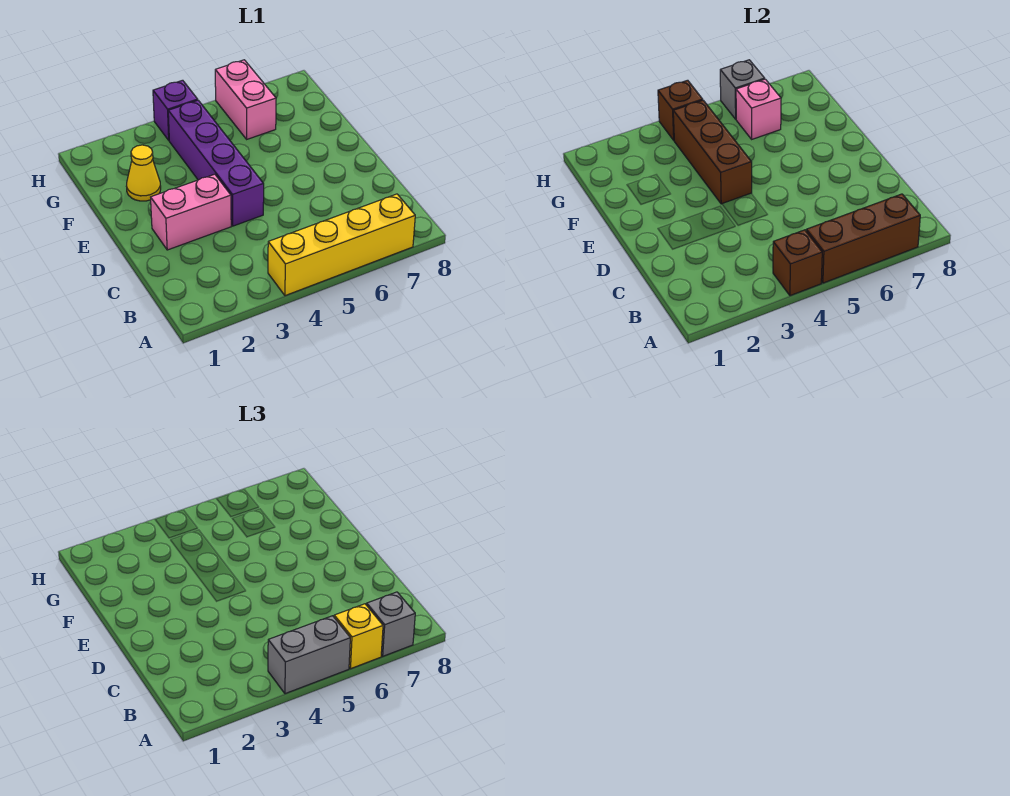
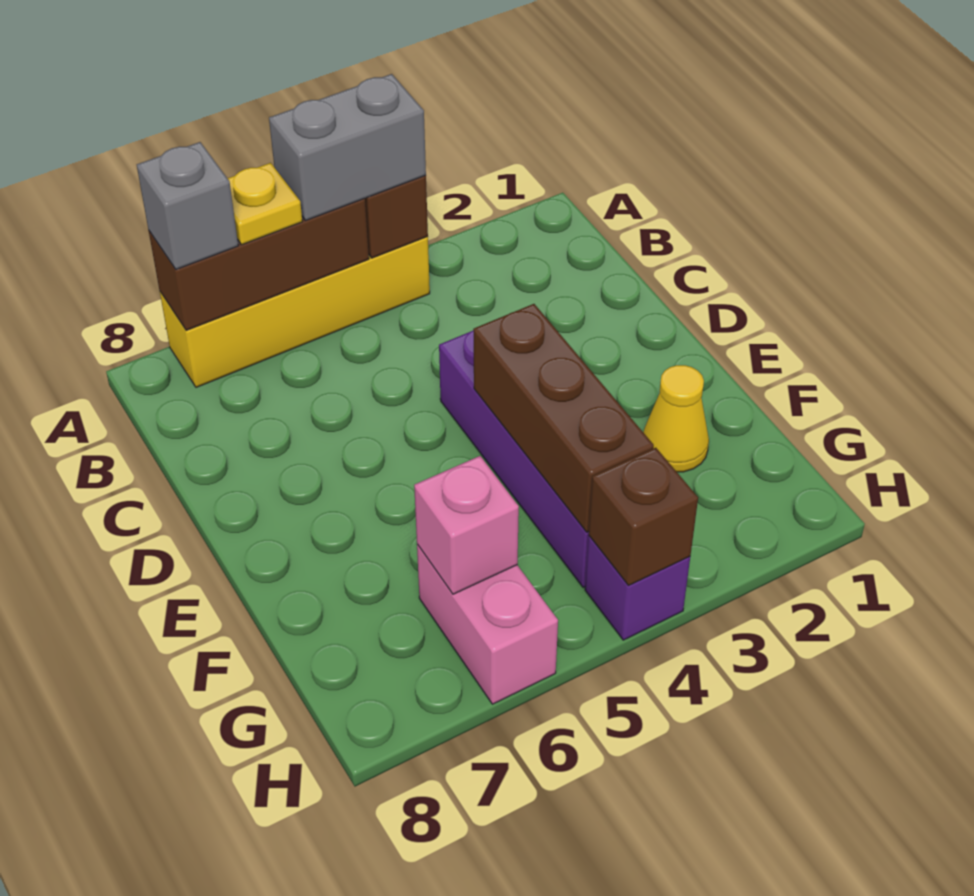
yellow brick A6 level 3 -> yellow plate A6 level 3
pink brick D2:D3 level 1 -> none
grey brick H6 level 2 -> none

